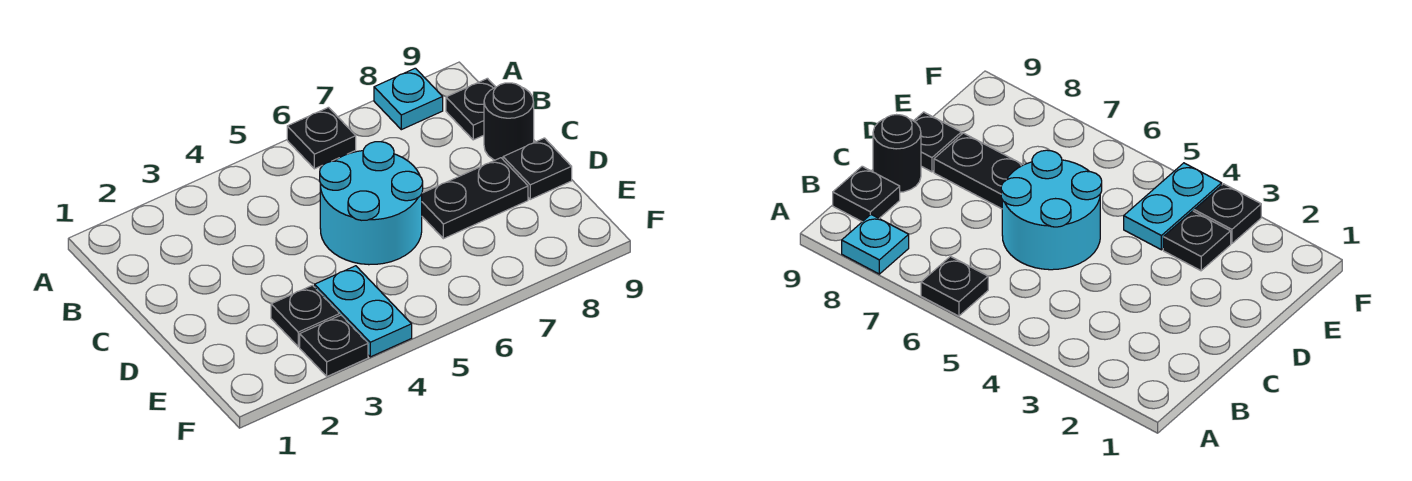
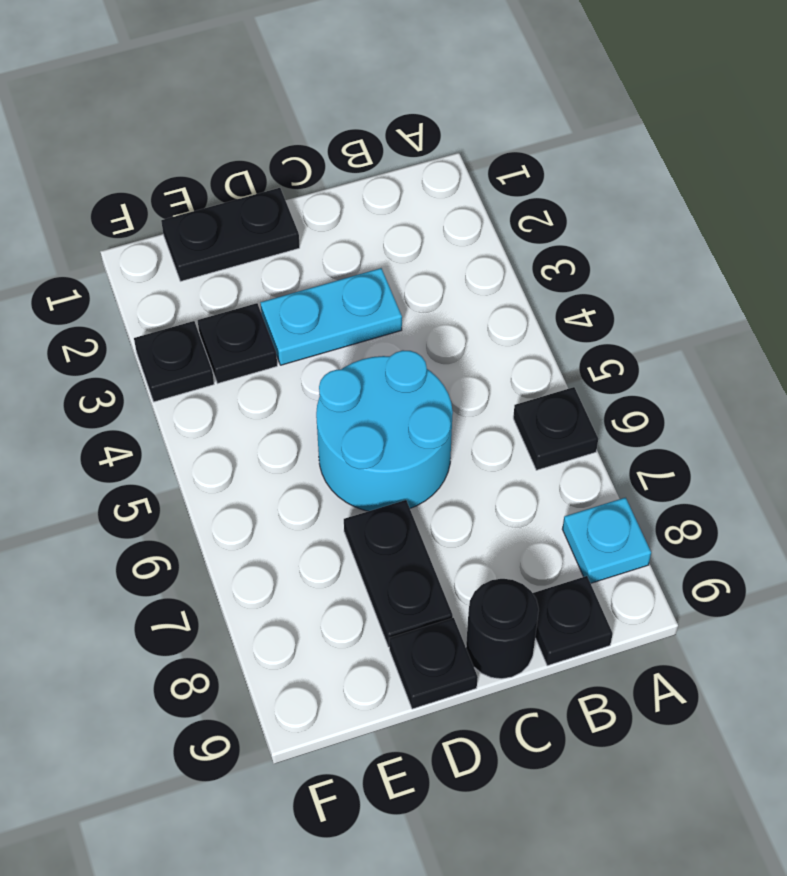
none -> black plate D1:E1 level 1
cyan plate E4:F4 level 1 -> cyan plate C3:D3 level 1

